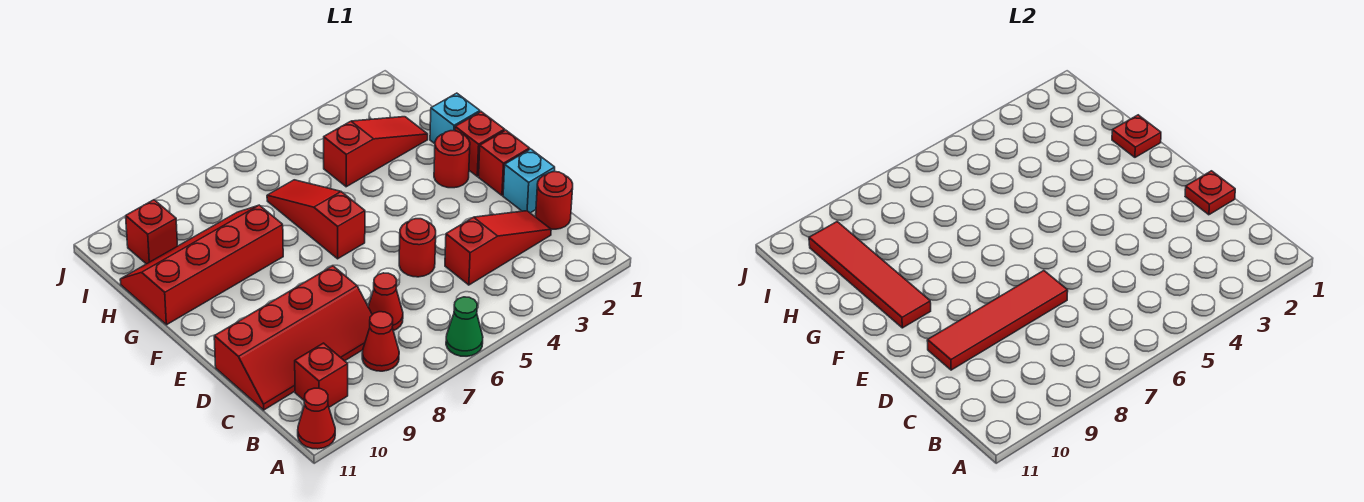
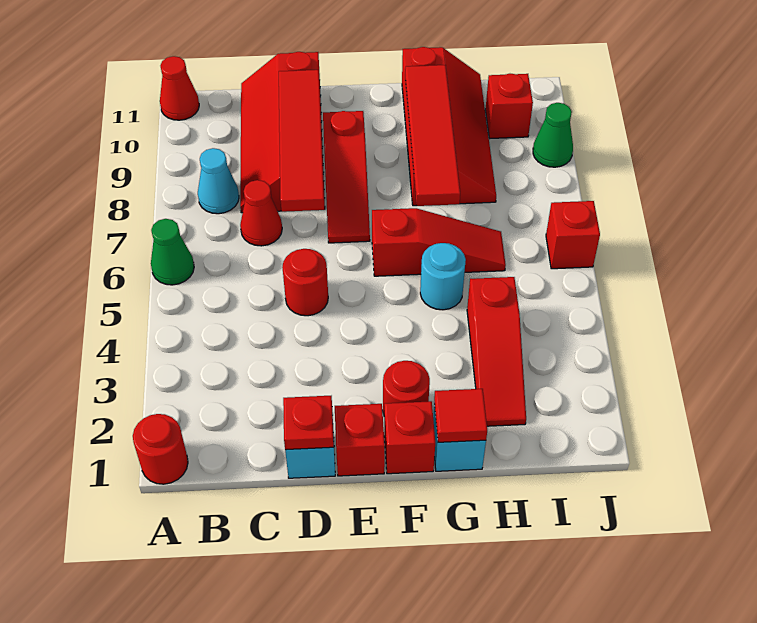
red cone B8 level 1 -> cyan cone B8 level 1
red brick B10 level 1 -> red brick J6 level 1
red round brick C1 level 1 -> red round brick A1 level 1
red slope C2:C4 level 1 top 4 -> red slope E7:E9 level 1 top 9
red tile F10:I10 level 2 -> red tile G7:G10 level 2
red plate G1 level 2 -> red tile G1 level 2
none -> cyan round brick G5 level 1
none -> green cone J9 level 1

